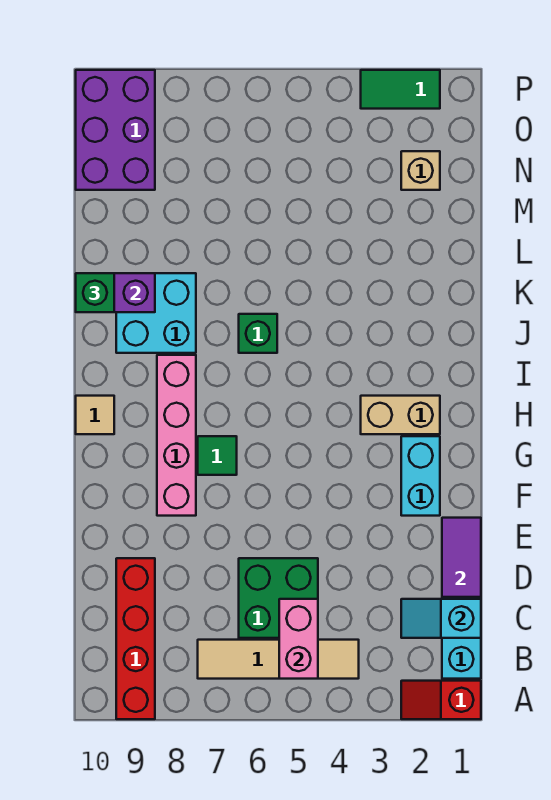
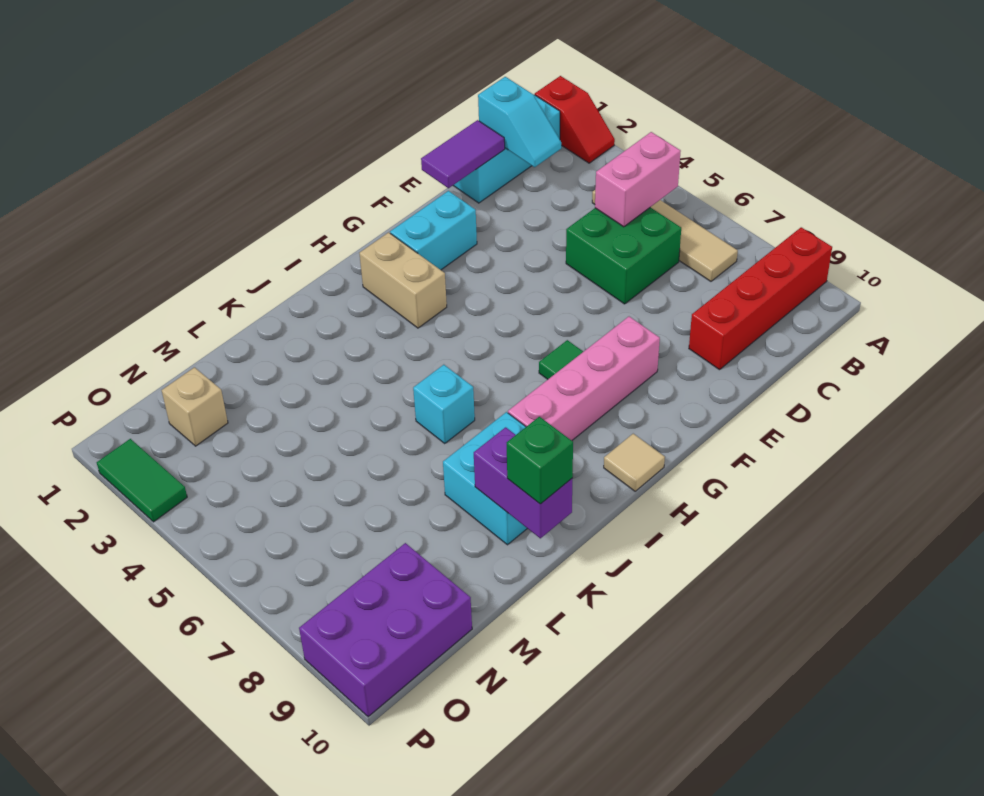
green brick J6 level 1 -> cyan brick J6 level 1

